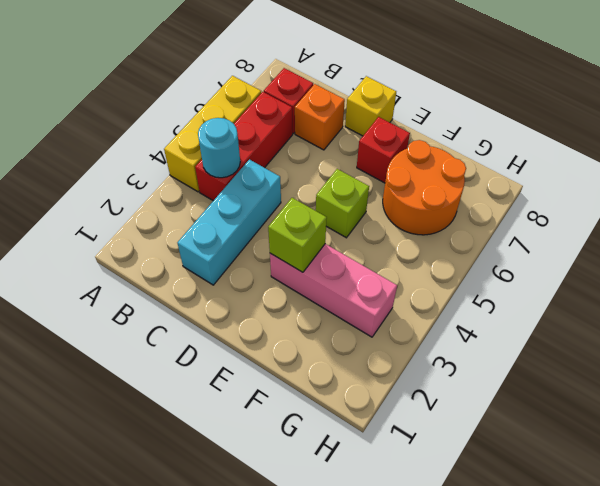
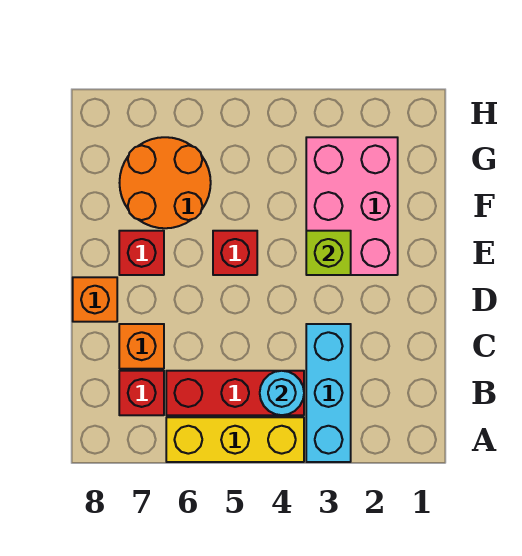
cyan brick C2:C4 level 1 -> cyan brick A3:C3 level 1
yellow brick D8 level 1 -> orange brick D8 level 1
pink brick E3:G3 level 1 -> pink brick E2:G3 level 1
lime brick E5 level 1 -> red brick E5 level 1

